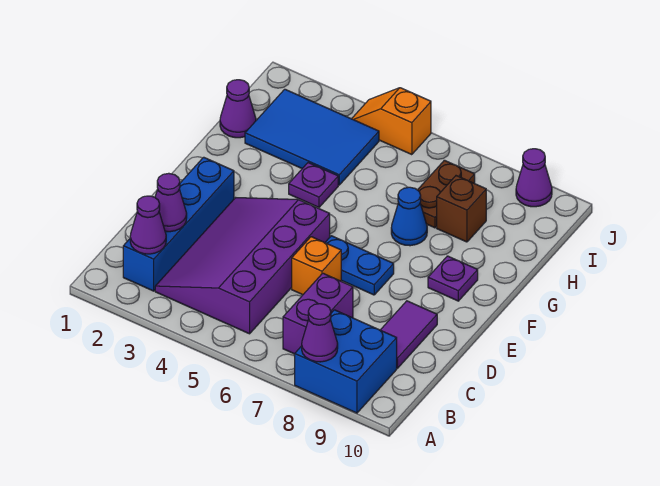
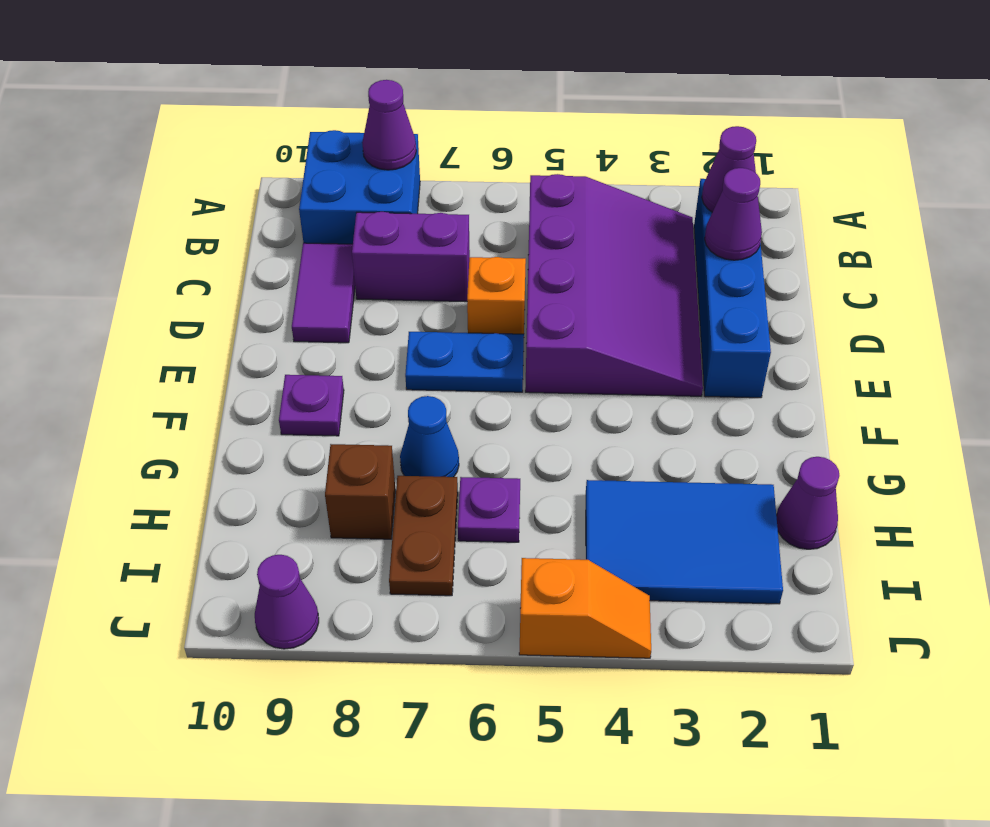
purple brick B7:C7 level 1 -> purple brick C7:C8 level 1
purple plate G4 level 1 -> purple plate H6 level 1

